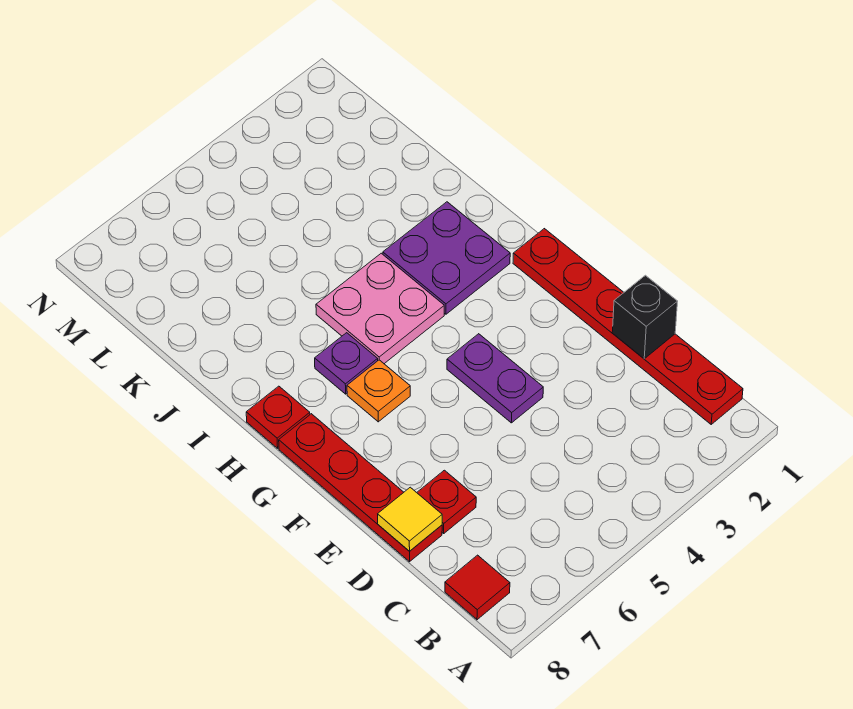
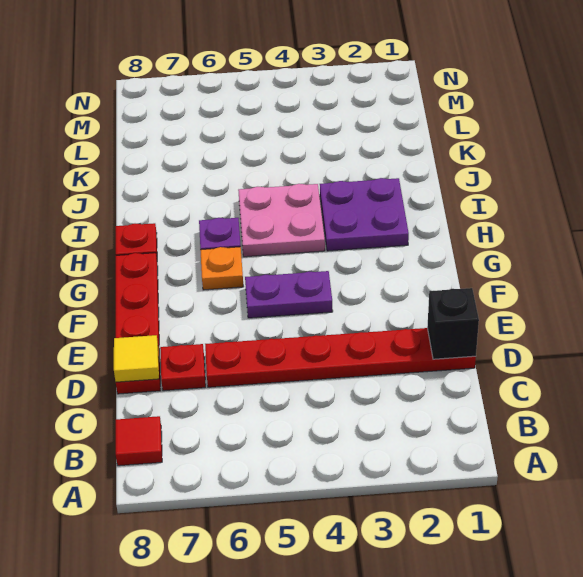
red plate B1:G1 level 1 -> red plate D1:D6 level 1
purple plate E4:F4 level 1 -> purple plate F4:F5 level 1

